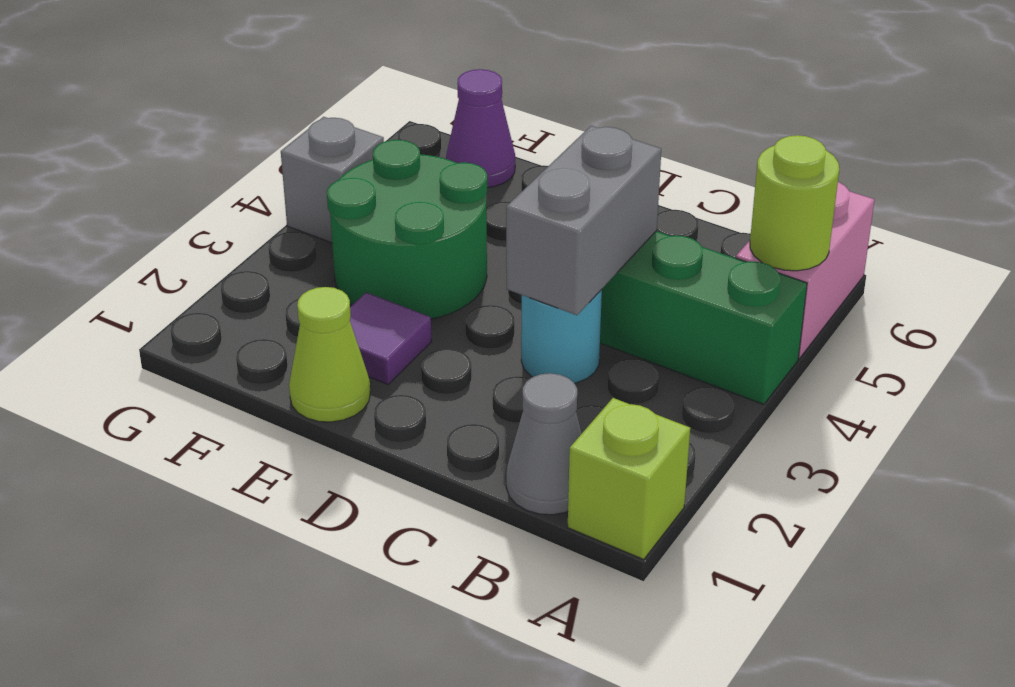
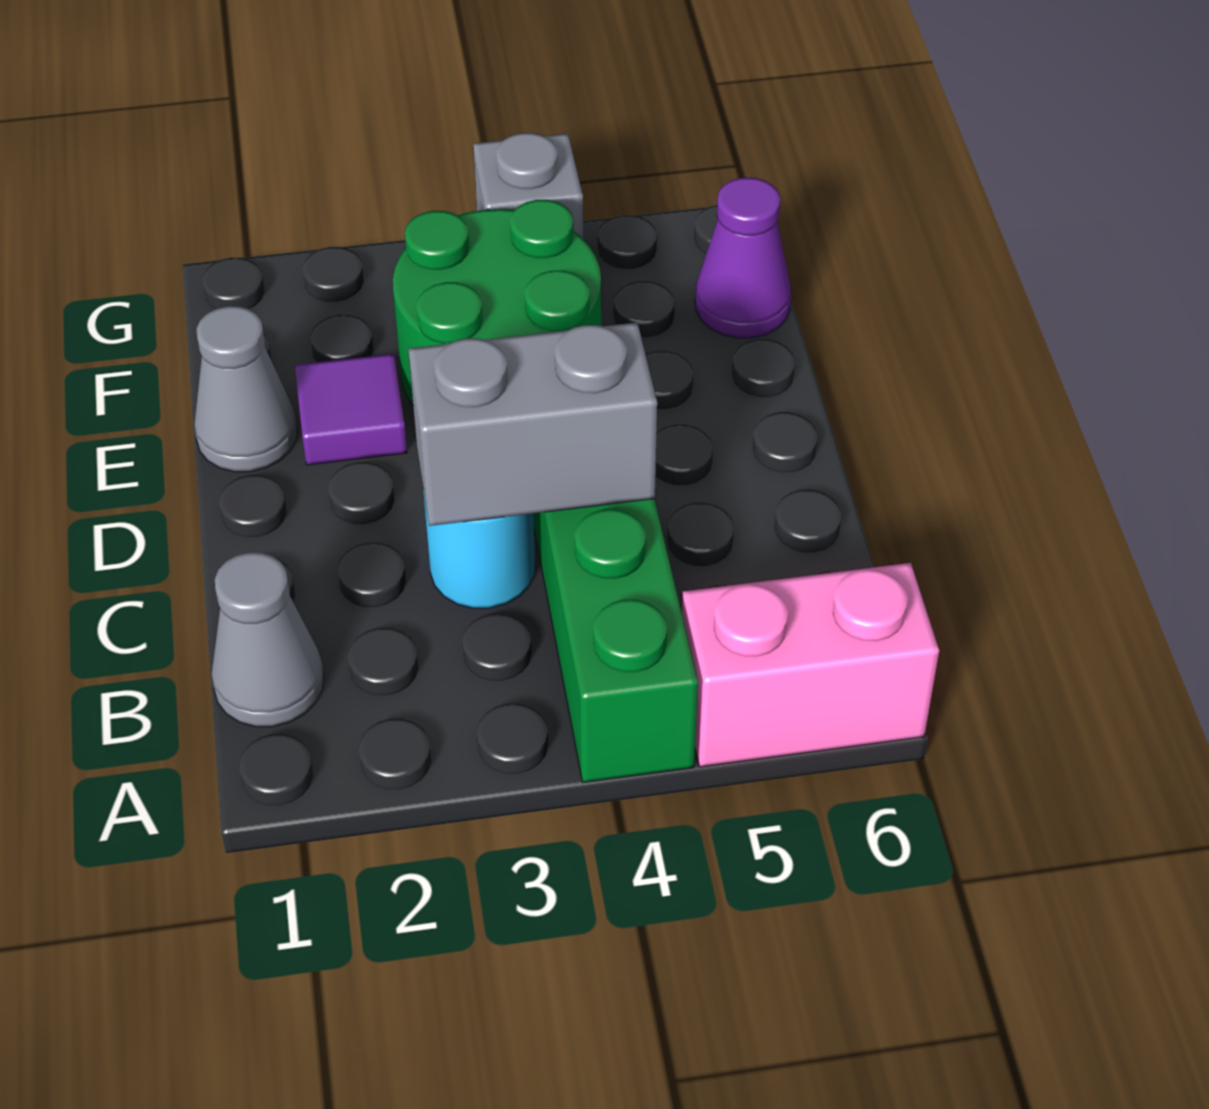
lime brick A1 level 1 -> none
lime round brick A5 level 2 -> none
lime cone E1 level 1 -> grey cone E1 level 1

